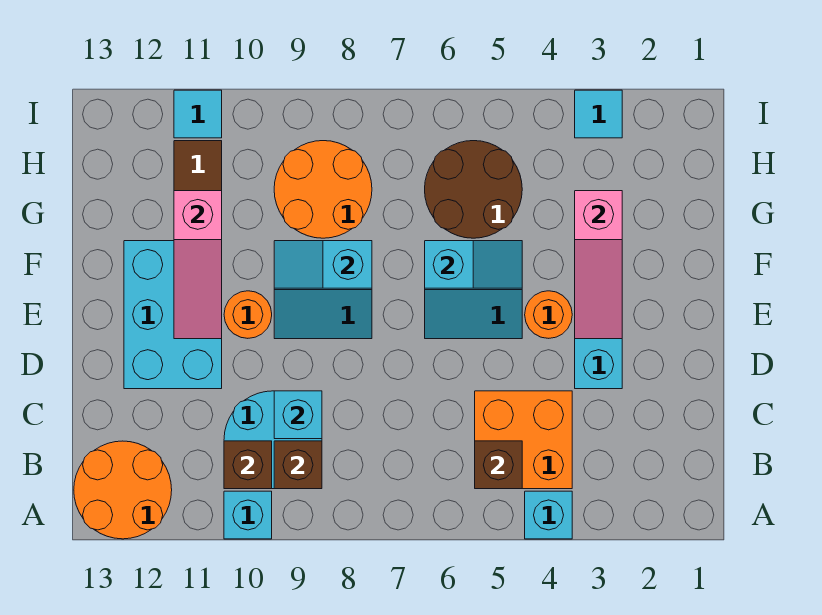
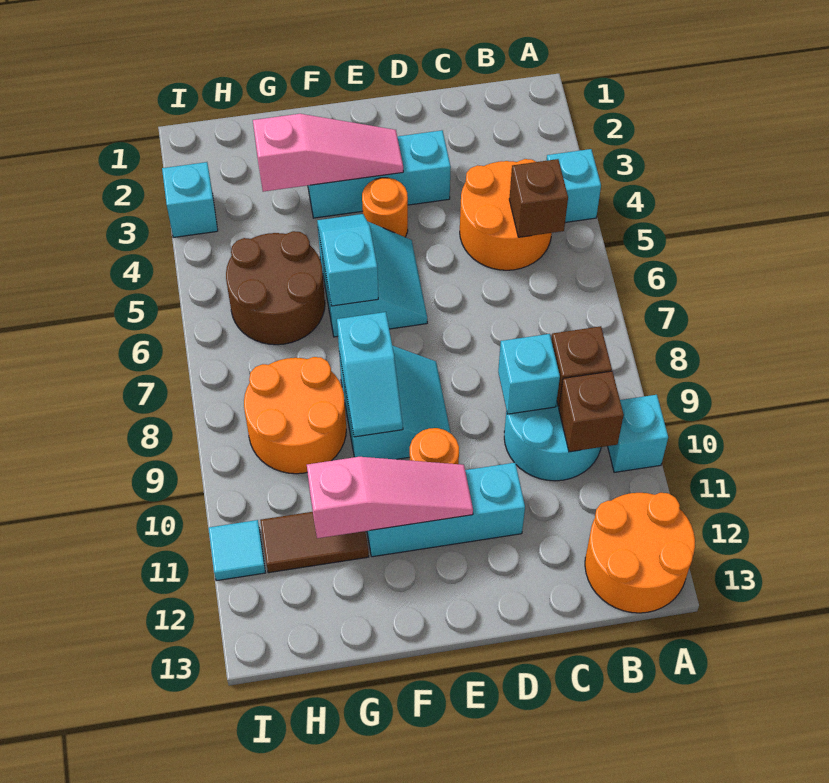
orange brick B4:C5 level 1 -> orange round brick B4:C5 level 1
cyan brick D11:F12 level 1 -> cyan brick D11:F11 level 1
cyan tile I3 level 1 -> cyan brick I3 level 1

